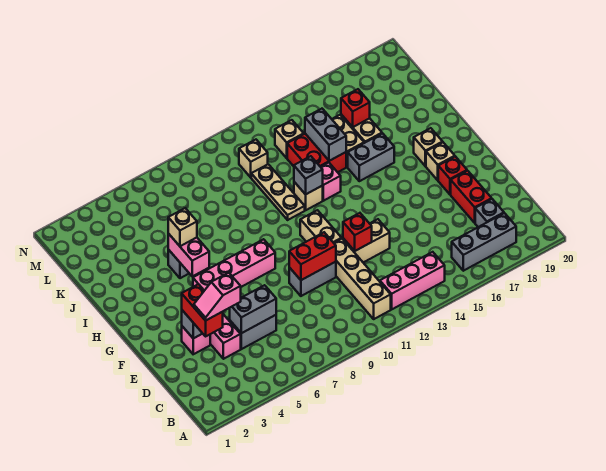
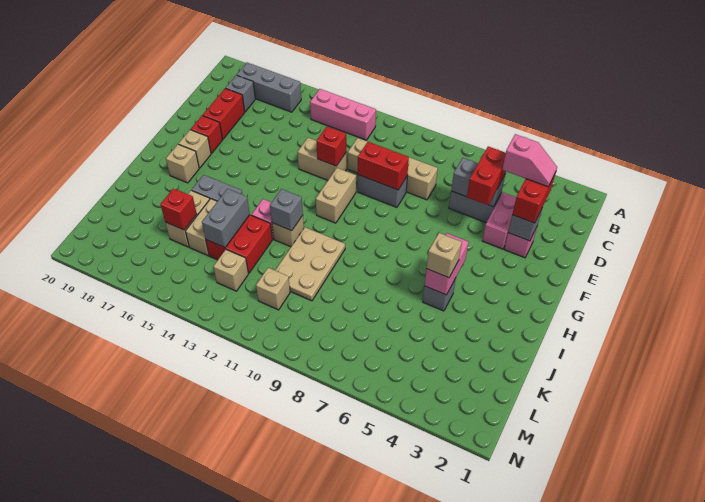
tan brick B11:E11 level 1 -> tan brick D8:D11 level 1
none -> red brick D5:E5 level 3
pink brick G5:G8 level 1 -> none
tan plate I11:K11 level 1 -> tan plate I10:K11 level 1

